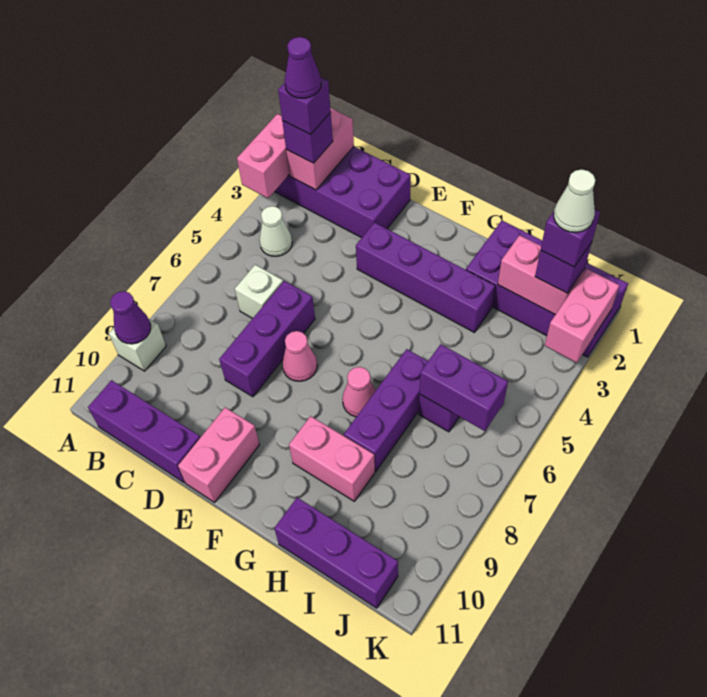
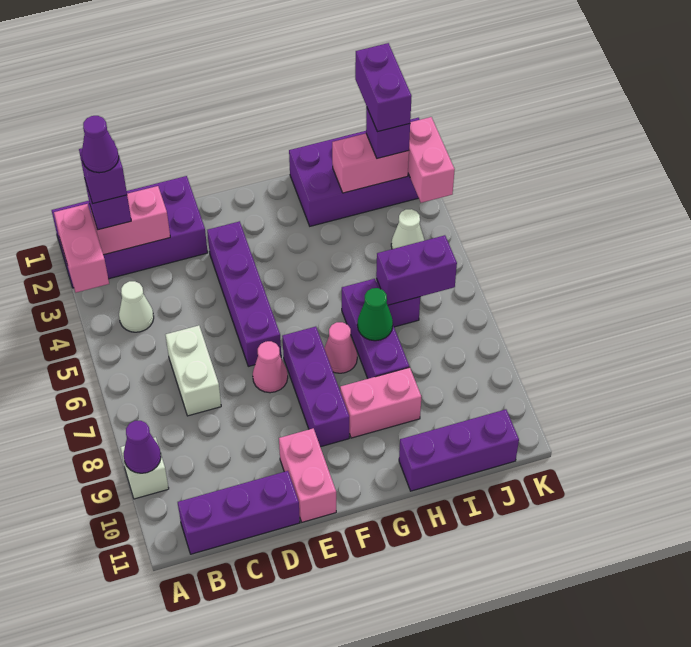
pink brick B1:B2 level 2 -> pink brick B2:C2 level 2
white brick C6 level 1 -> white brick C6:C7 level 1
purple brick D6:D8 level 1 -> purple brick F7:F9 level 1
purple brick E3:H3 level 1 -> purple brick E3:E6 level 1
none -> green cone H7 level 2
purple brick J2 level 4 -> purple brick J1:J2 level 4
white cone J2 level 5 -> white cone J4 level 1

